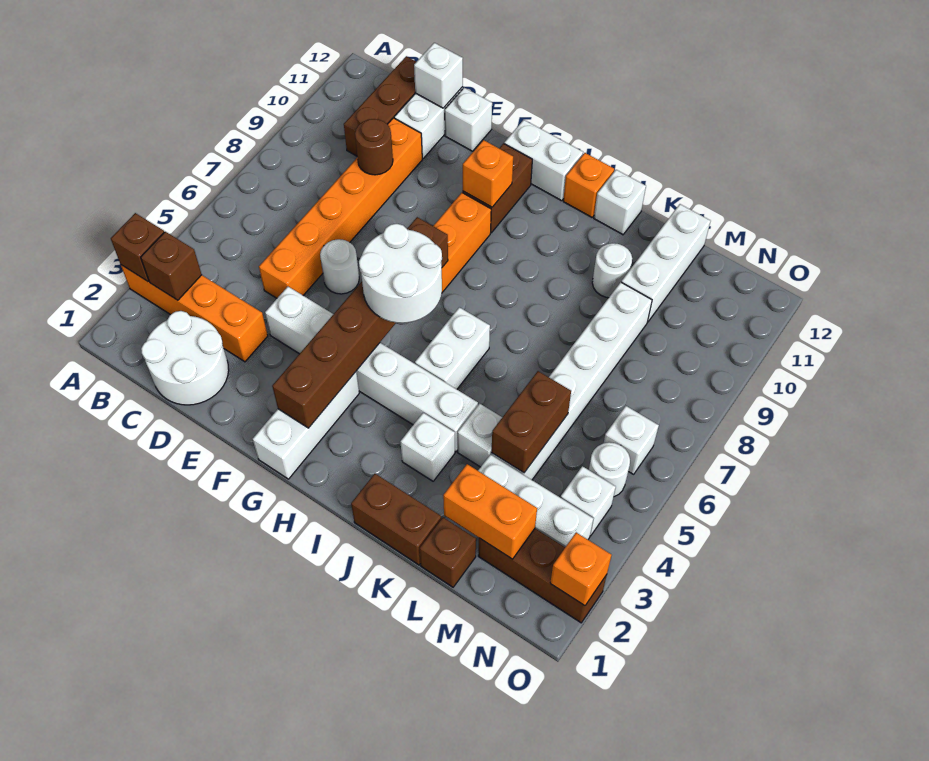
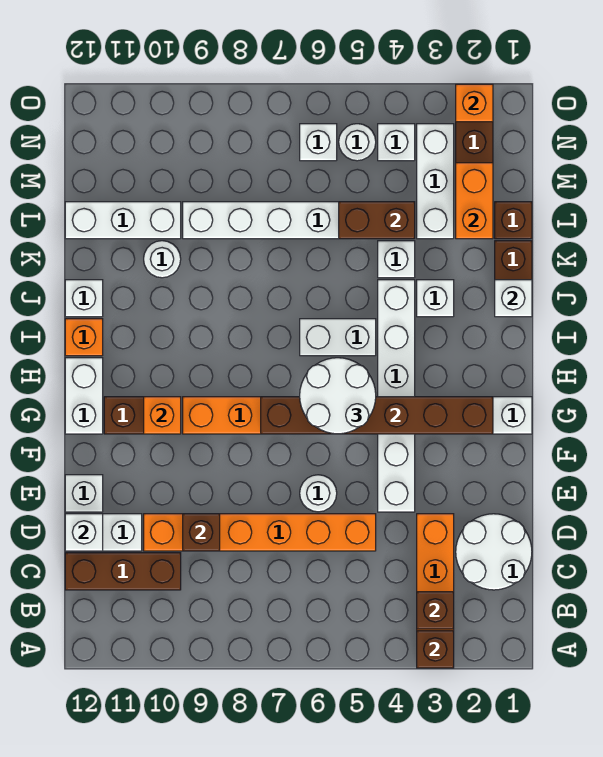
brown round brick D9 level 2 -> brown brick D9 level 2
none -> white brick J1 level 2

